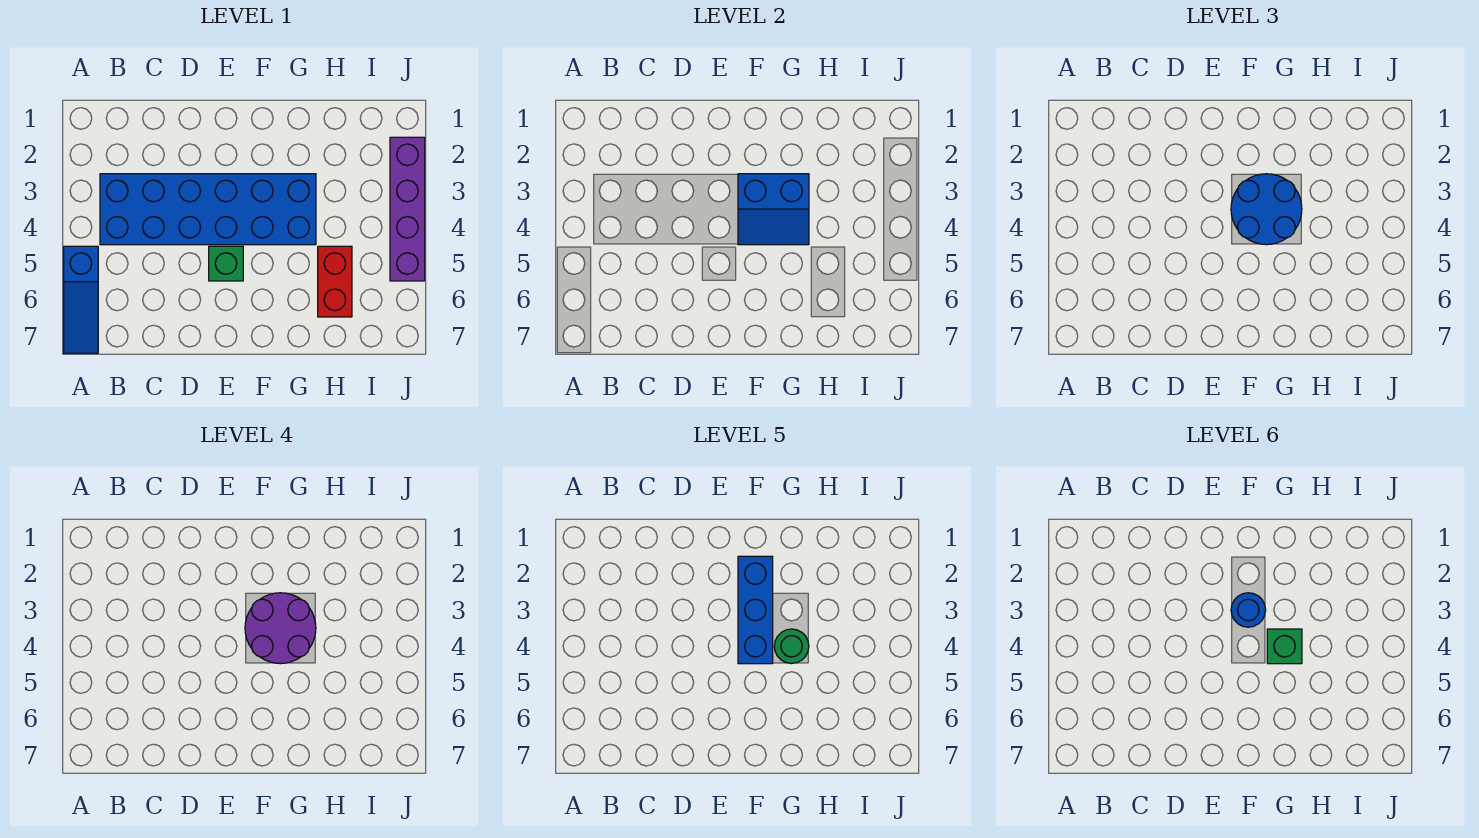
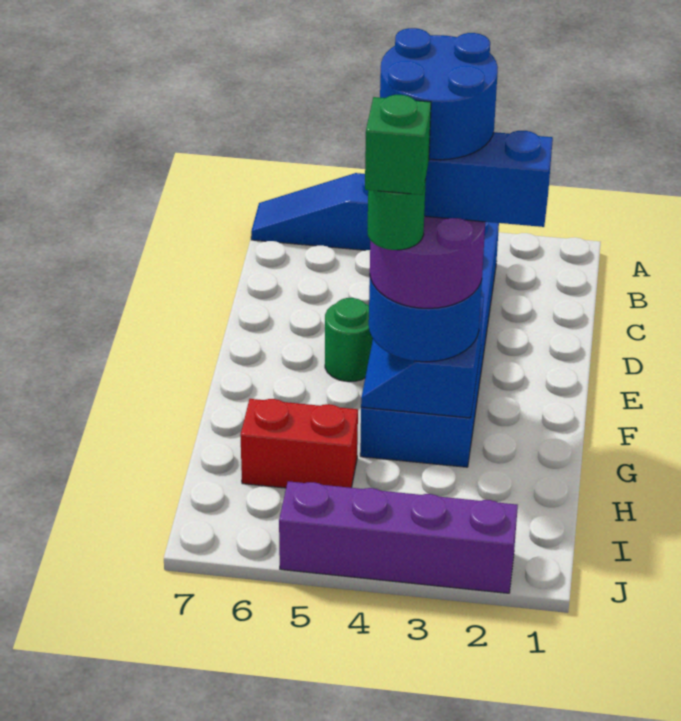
green brick E5 level 1 -> green round brick E5 level 1
blue round brick F3 level 6 -> blue round brick E3:F4 level 6

